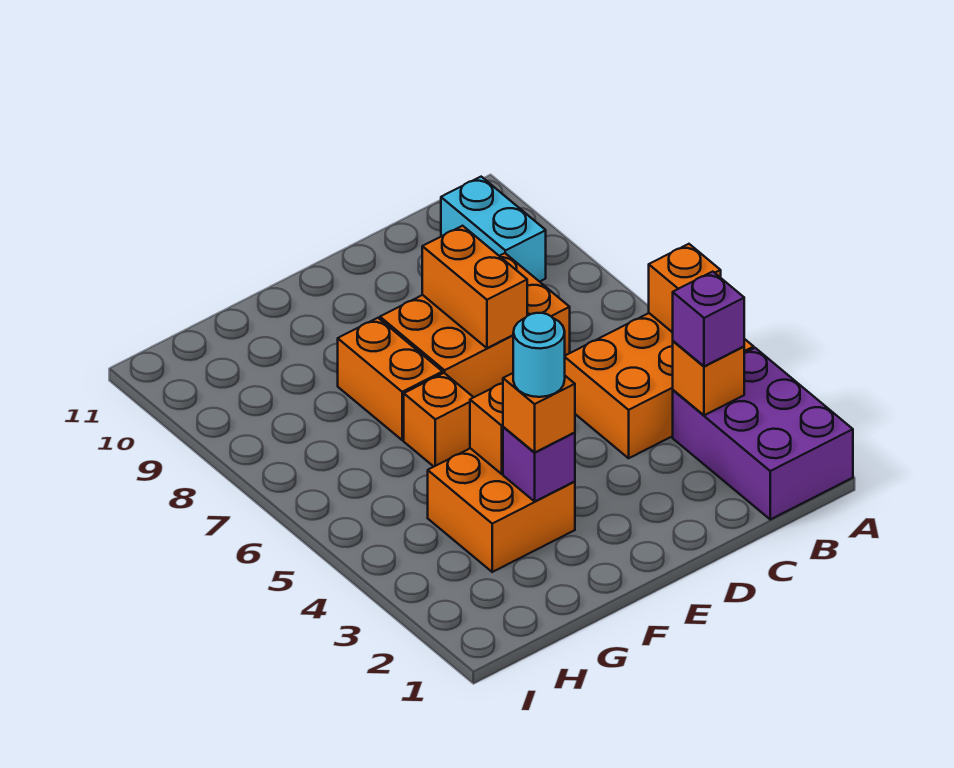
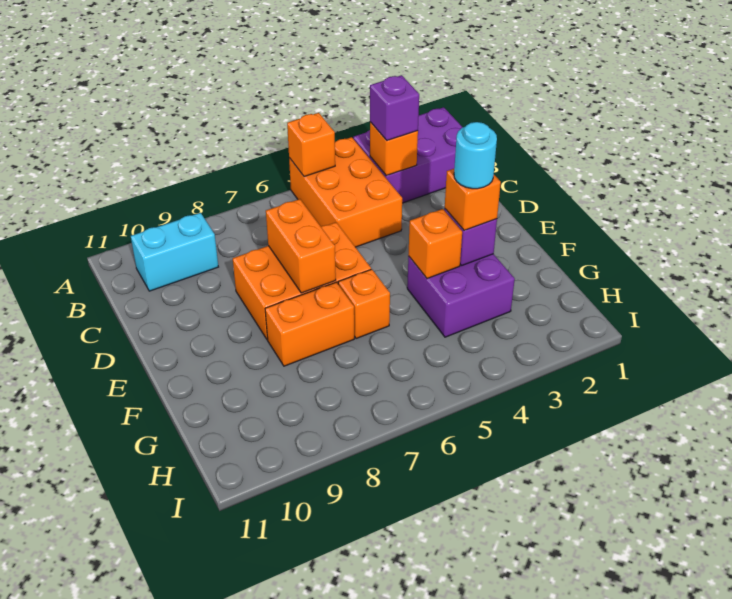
orange brick C7:E8 level 1 -> orange brick D6:E8 level 1
orange brick D7:D8 level 2 -> orange brick D7:E7 level 2
orange brick F3:G4 level 1 -> purple brick F3:G4 level 1

